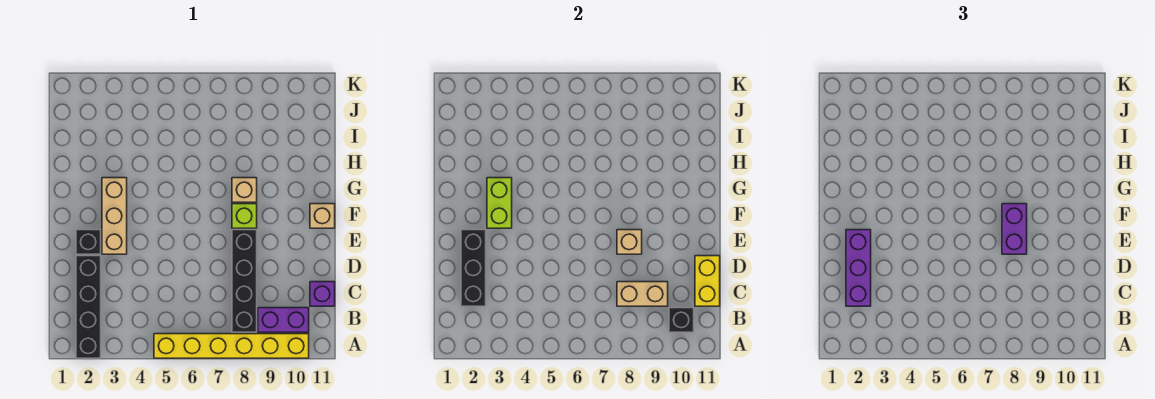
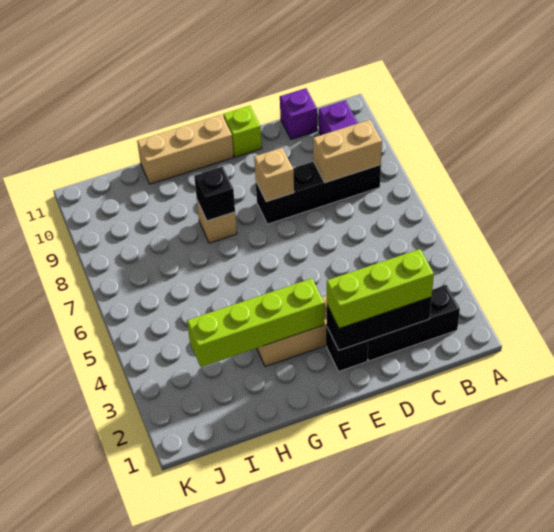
black brick A2:D2 level 1 -> black brick B2:D2 level 1
yellow brick A5:A10 level 1 -> none
black brick B10 level 2 -> black brick G8 level 2
purple brick C2:E2 level 3 -> lime brick C2:E2 level 3
tan brick C8:C9 level 2 -> tan brick B8:C8 level 2
yellow brick C11:D11 level 2 -> none
purple brick E8:F8 level 3 -> none
lime brick F3:G3 level 2 -> lime brick F3:I3 level 2
lime brick F8 level 1 -> lime brick E11 level 1
tan brick F11 level 1 -> tan brick F11:H11 level 1

